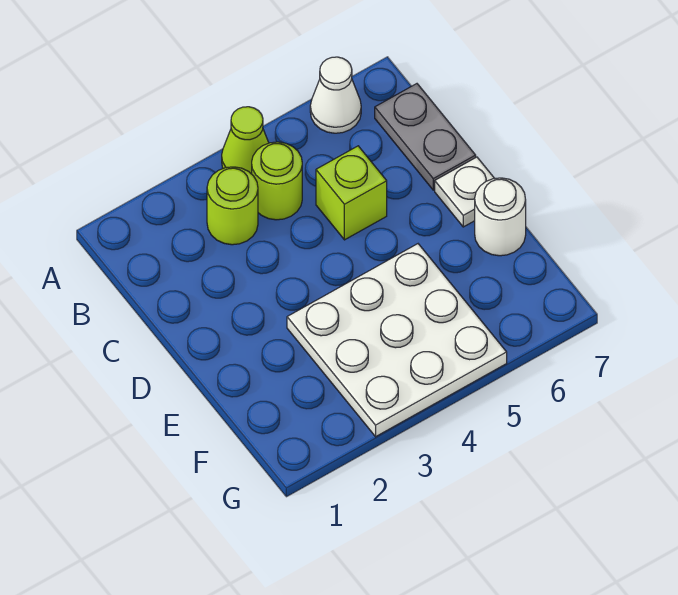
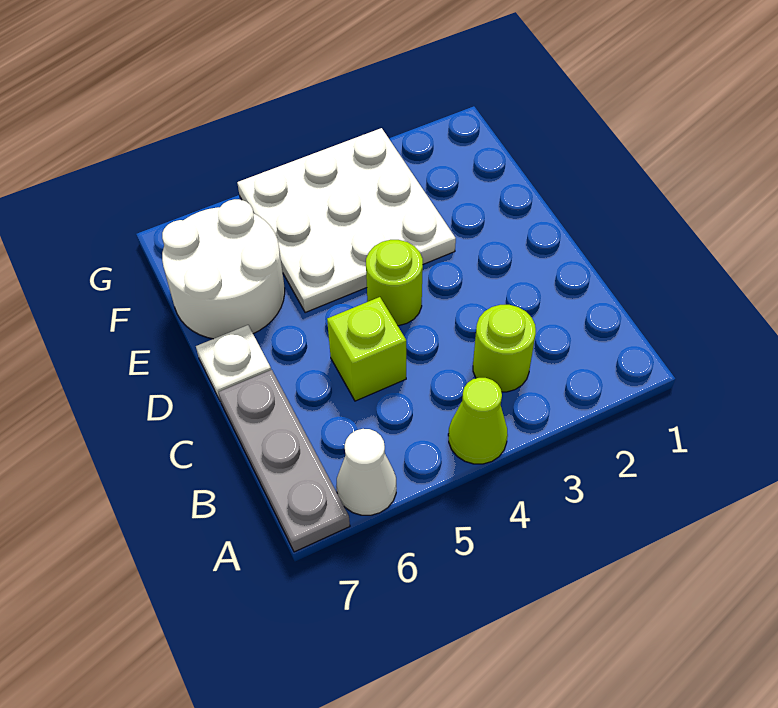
lime round brick B4 level 1 -> lime round brick D4 level 1
grey plate B7:C7 level 1 -> grey plate A7:C7 level 1
white round brick E7 level 1 -> white round brick E6:F7 level 1

